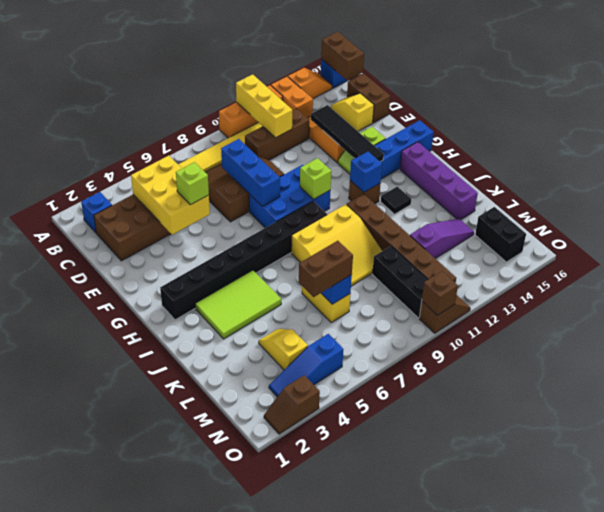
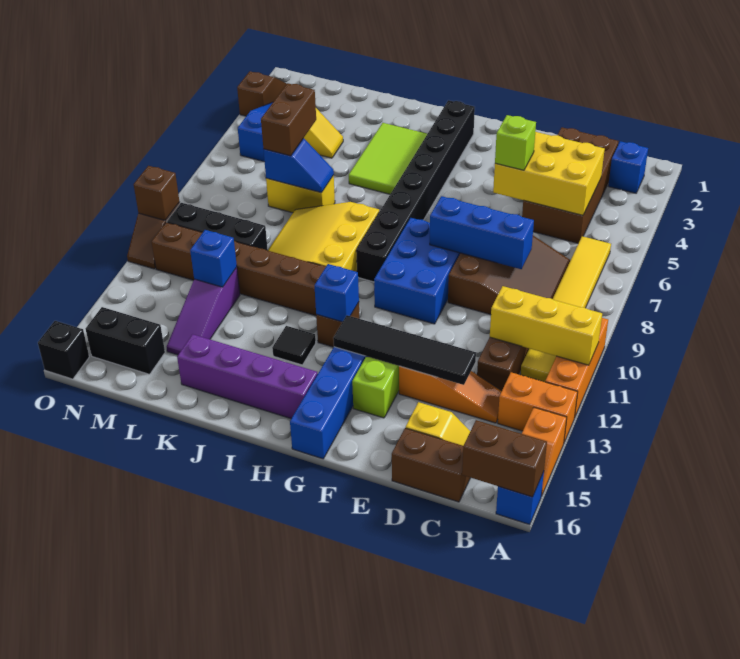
lime brick G10 level 2 -> none
none -> blue brick L12 level 2
none -> black brick O16 level 1

